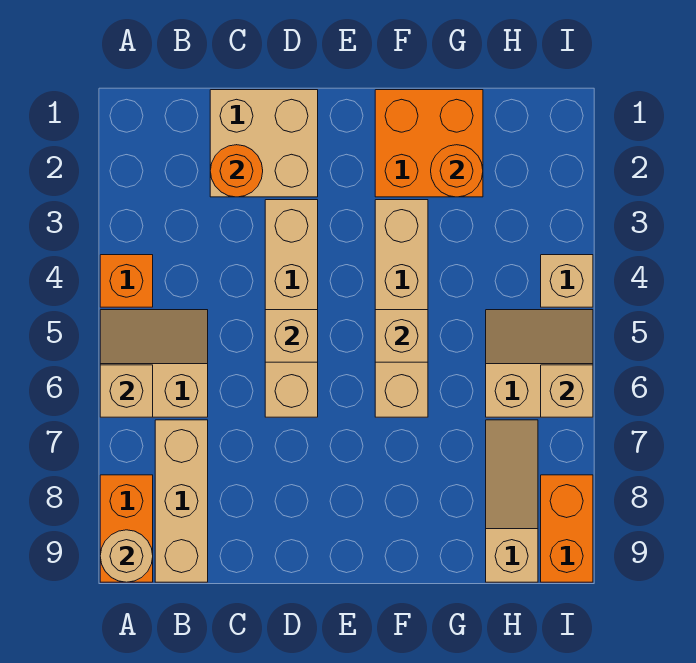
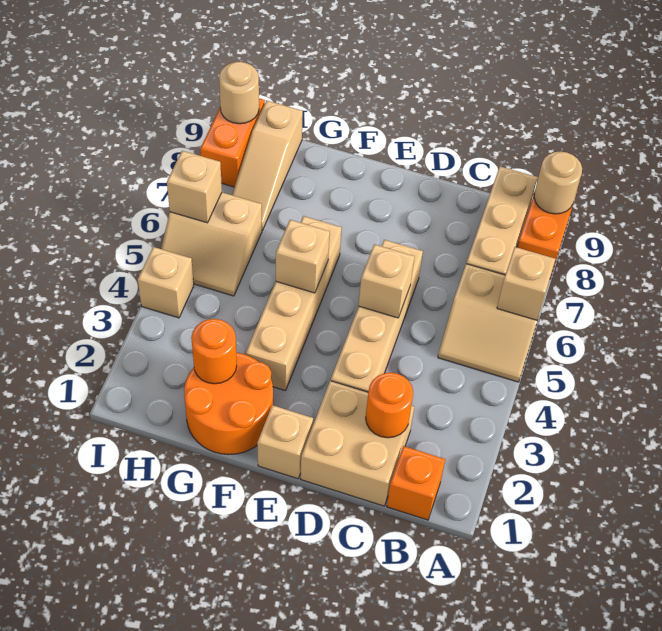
orange brick A4 level 1 -> orange brick B1 level 1
none -> tan brick E1 level 1
orange brick F1:G2 level 1 -> orange round brick F1:G2 level 1
none -> tan round brick I9 level 2

